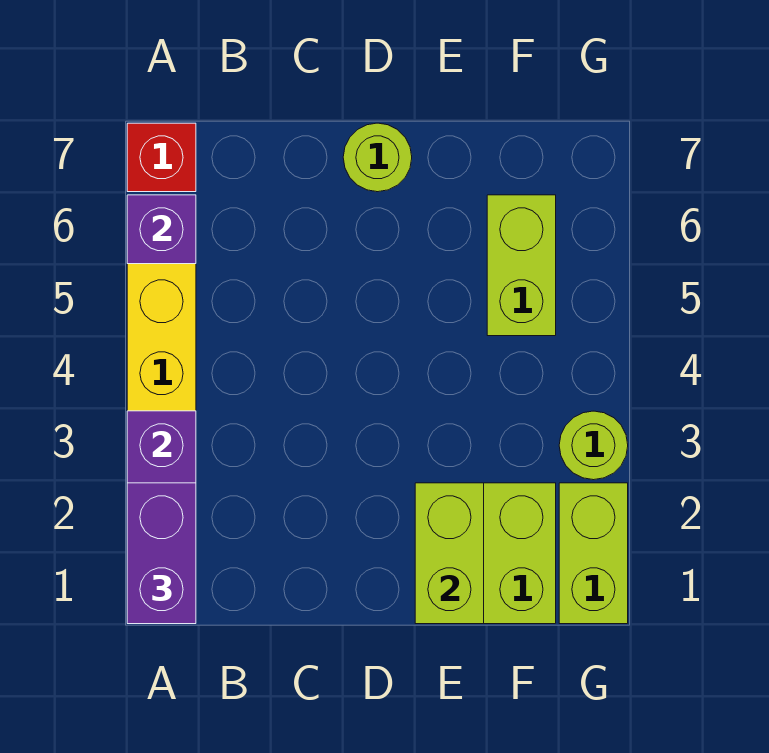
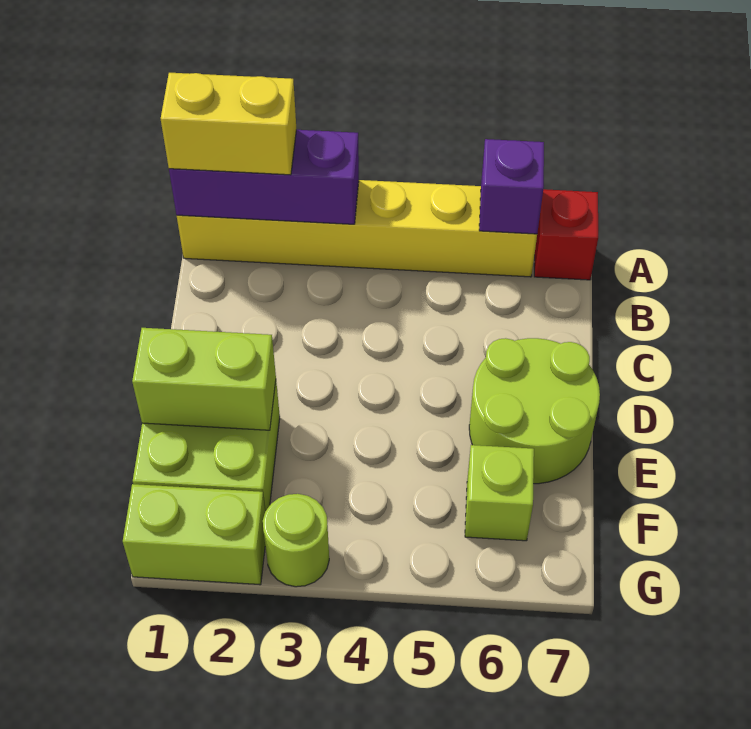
purple brick A1:A2 level 3 -> yellow brick A1:A2 level 3
lime round brick D7 level 1 -> lime round brick D6:E7 level 1
lime brick F5:F6 level 1 -> lime brick F6 level 1

